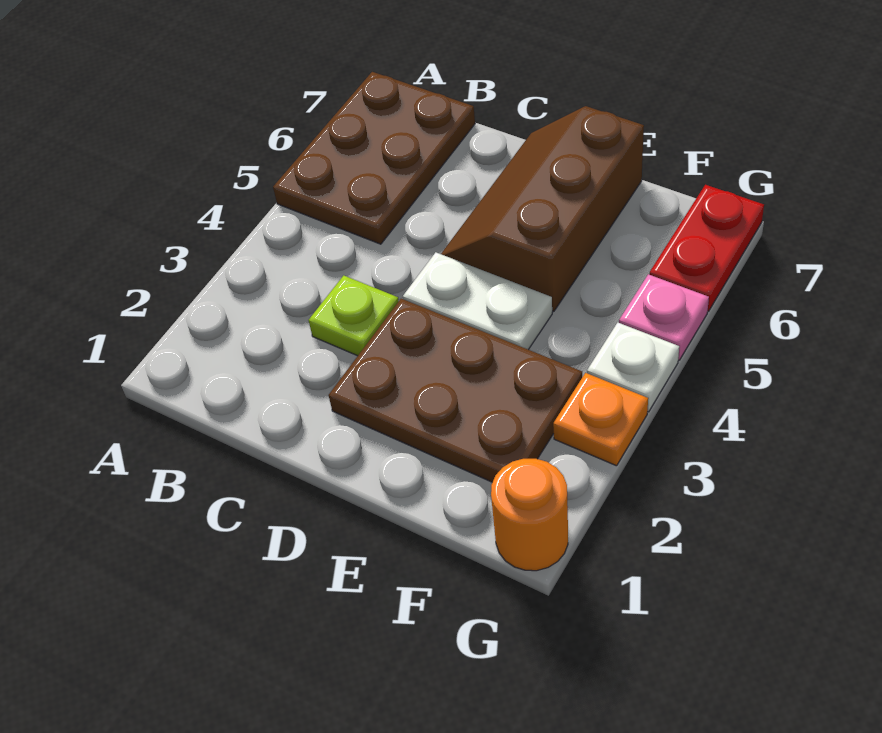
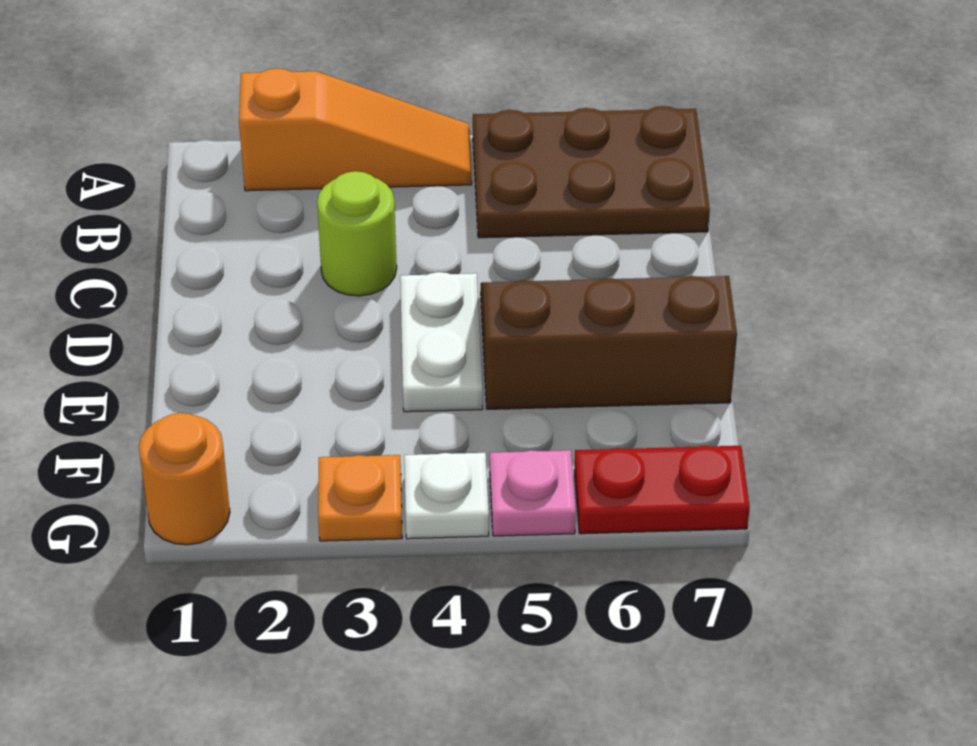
none -> orange slope A2:A4 level 1 top 2
lime plate C3 level 1 -> lime round brick C3 level 1
brown plate D2:F3 level 1 -> none

